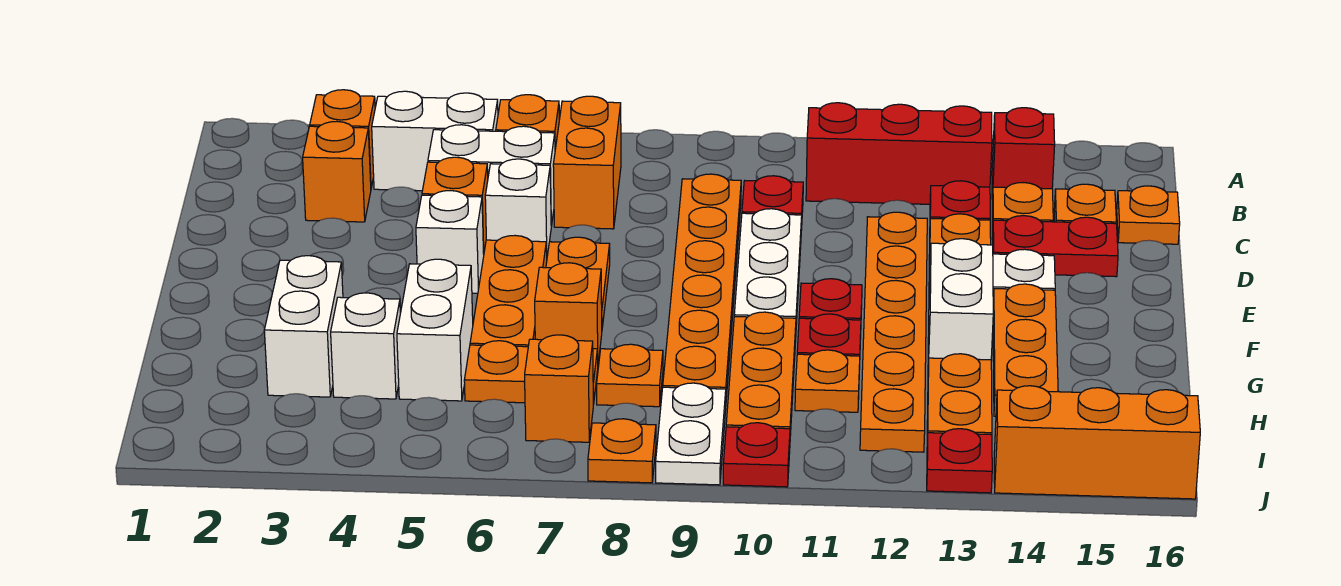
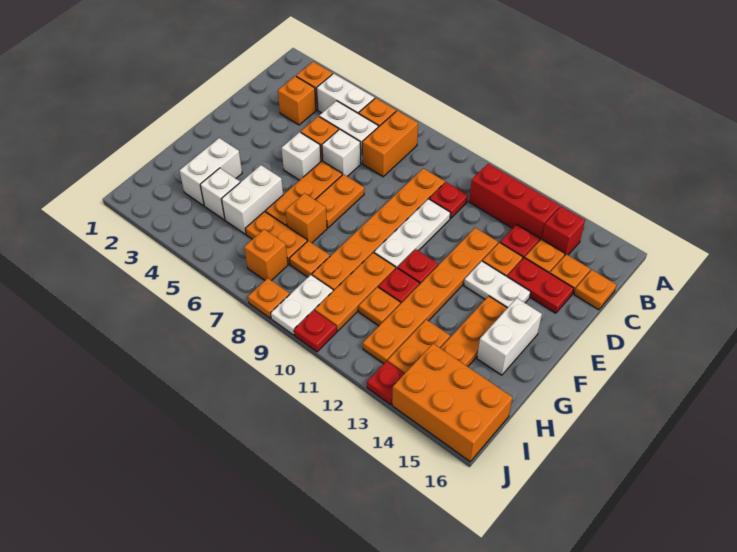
white brick F13:G13 level 1 -> white brick F15:G15 level 1
orange brick J14:J16 level 1 -> orange brick I14:J16 level 1

